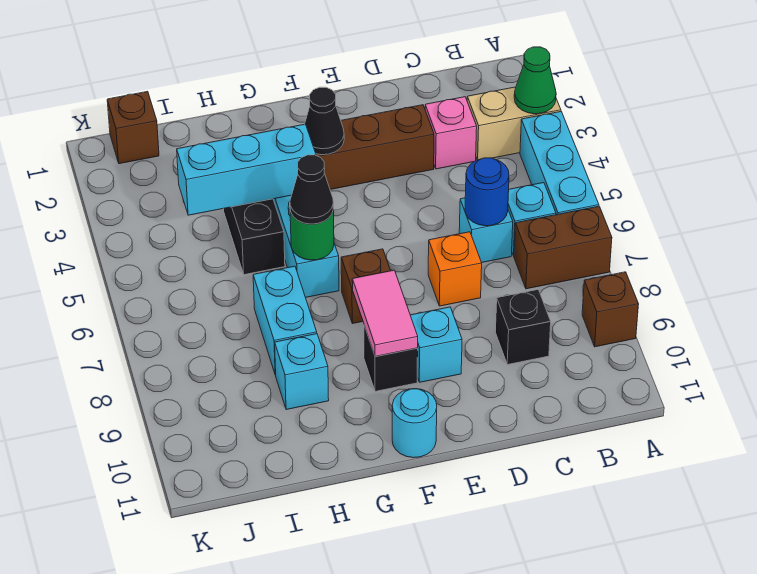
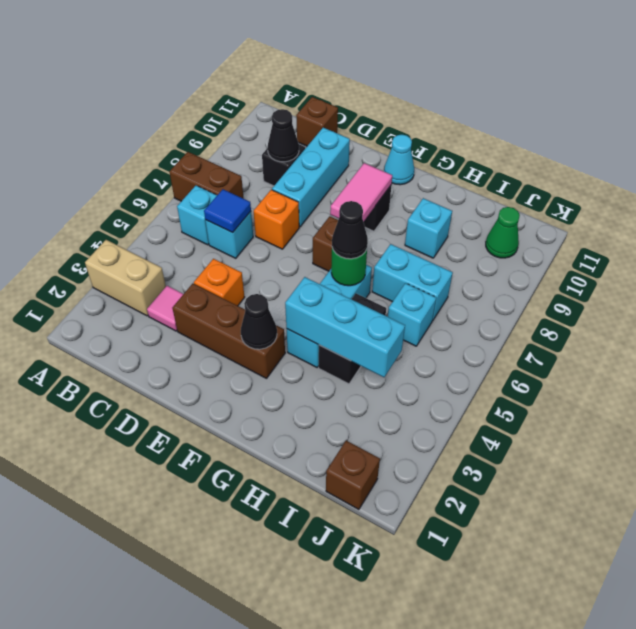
green cone A3 level 2 -> green cone J10 level 1
cyan brick A4:A6 level 1 -> cyan brick D8:D10 level 1
brown brick A9 level 1 -> brown brick C11 level 1
pink brick C3 level 1 -> pink tile C3 level 1
blue round brick C6 level 2 -> blue tile C6 level 2
none -> black cone C9 level 2
none -> orange brick D4 level 1
cyan brick E9 level 1 -> cyan brick I6 level 1
cyan round brick F11 level 1 -> cyan cone F11 level 1
cyan brick H7:H8 level 1 -> cyan brick H7:I7 level 1

